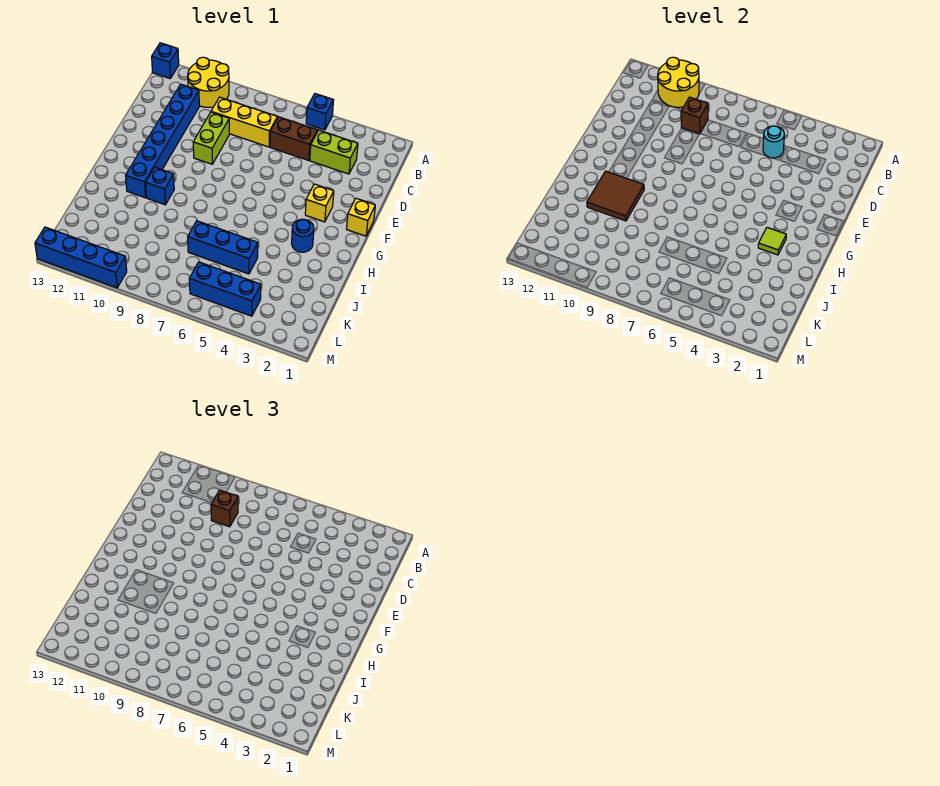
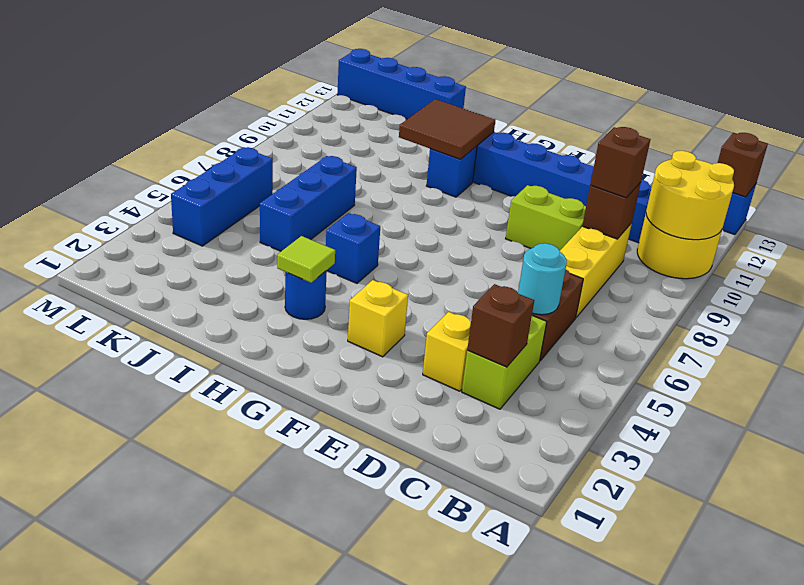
blue brick A5 level 1 -> blue brick H5 level 1
none -> brown brick A13 level 2
none -> brown brick C3 level 2
yellow brick F1 level 1 -> yellow brick D3 level 1
blue brick M10:M13 level 1 -> blue brick J13:M13 level 1

